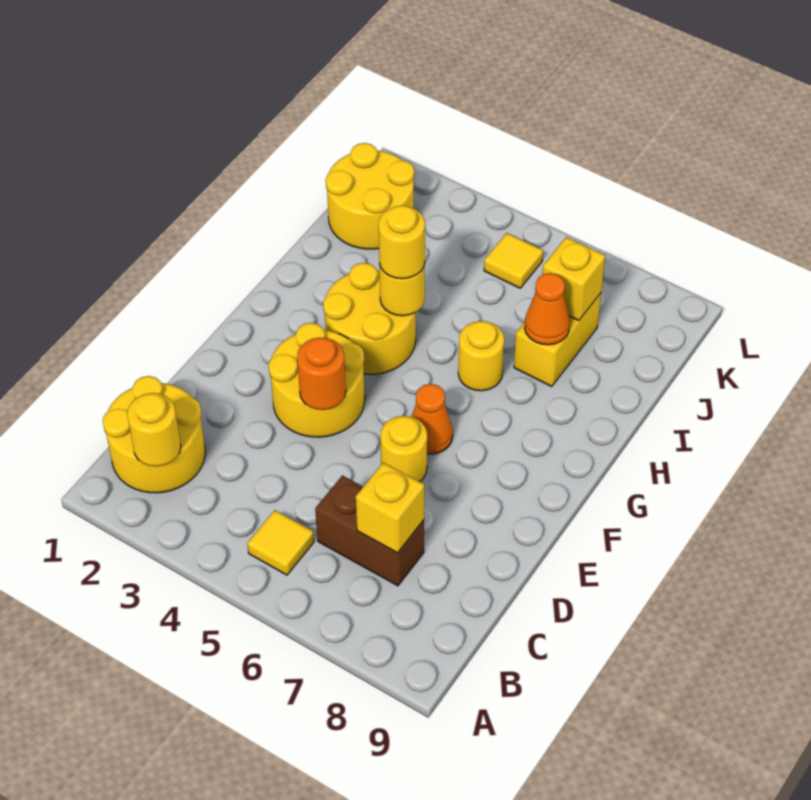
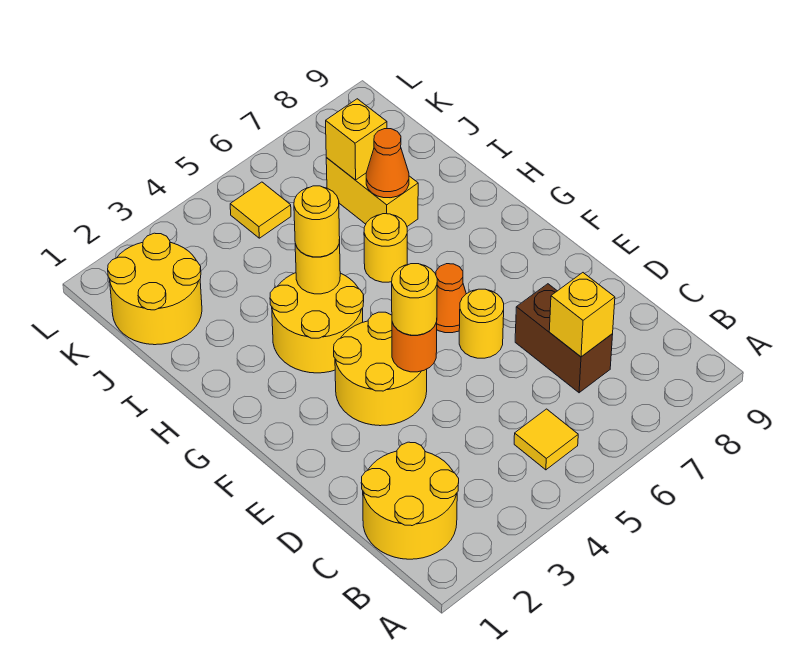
yellow round brick B2 level 2 -> yellow round brick E4 level 3
brown brick C6:C7 level 1 -> brown brick C7:D7 level 1

